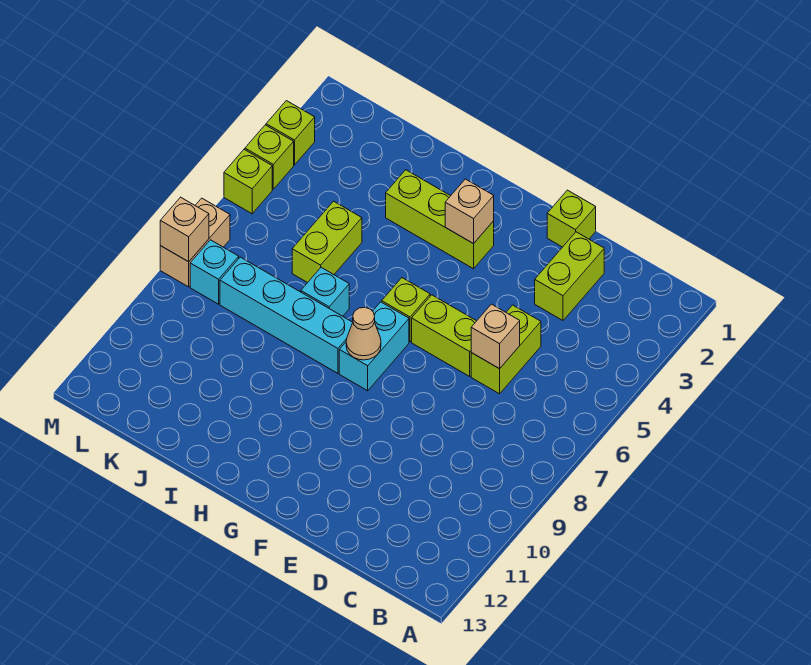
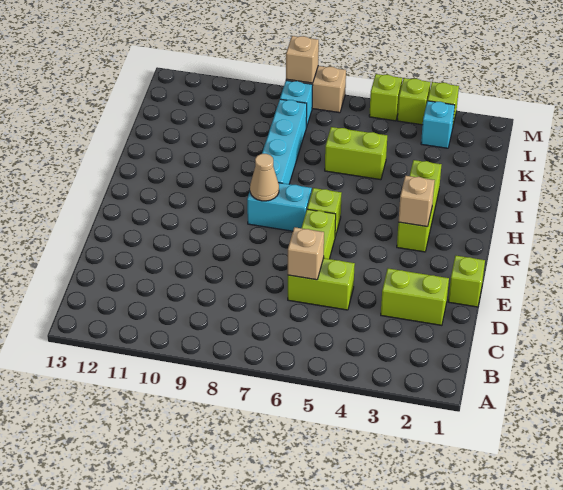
cyan brick I7 level 1 -> cyan brick L3 level 1

